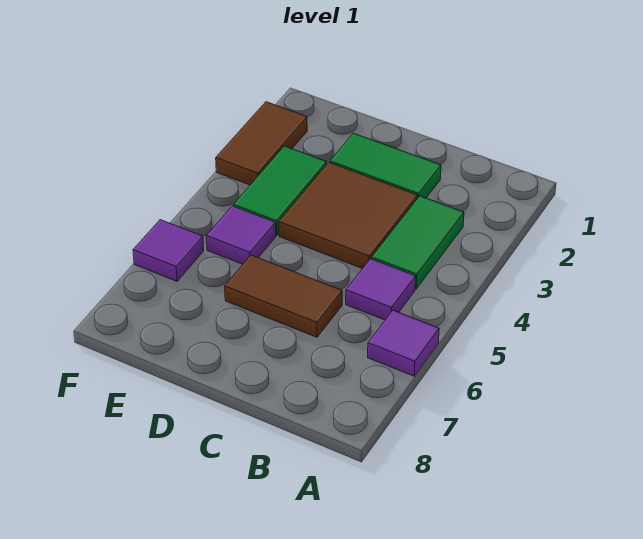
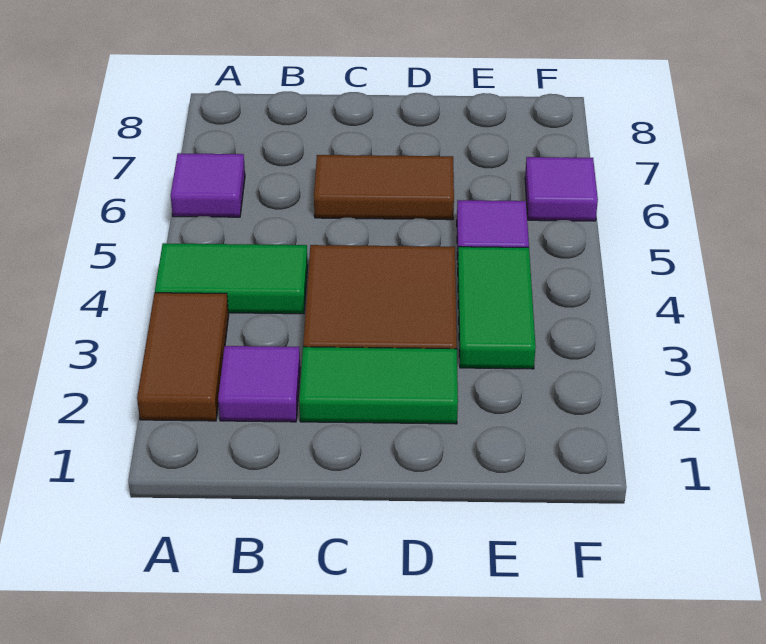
green tile B3:B4 level 1 -> green tile A4:B4 level 1
purple tile B5 level 1 -> purple tile B2 level 1
brown tile F2:F3 level 1 -> brown tile A2:A3 level 1

